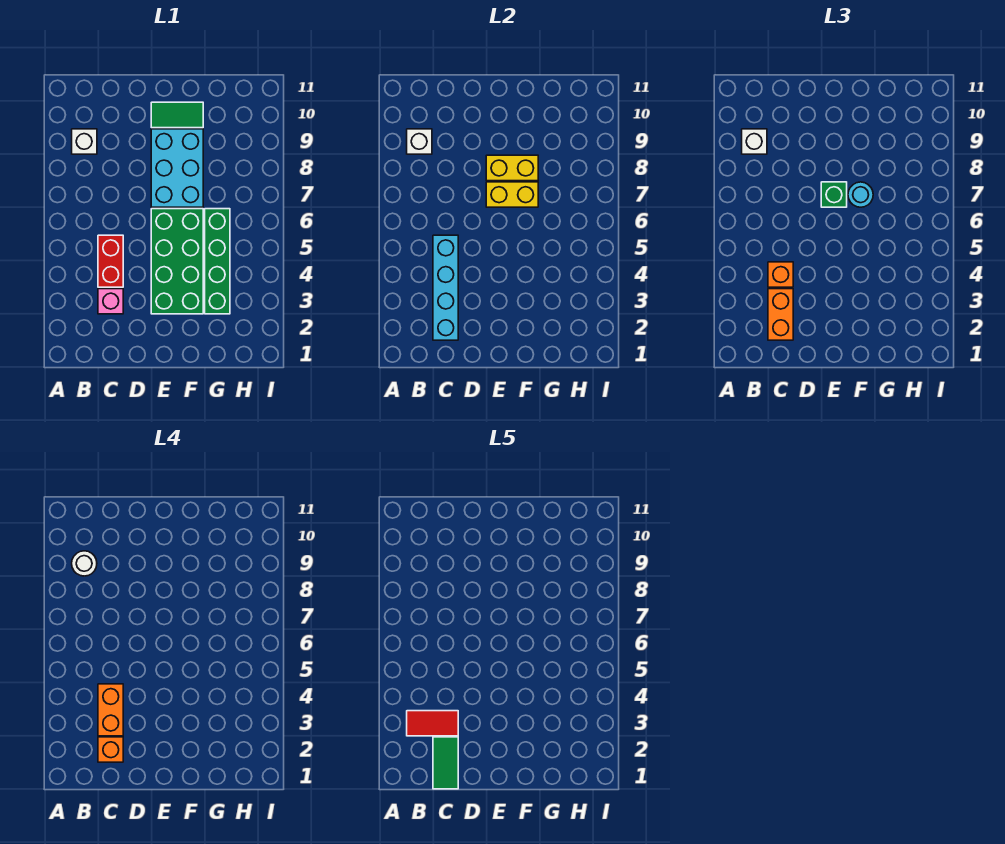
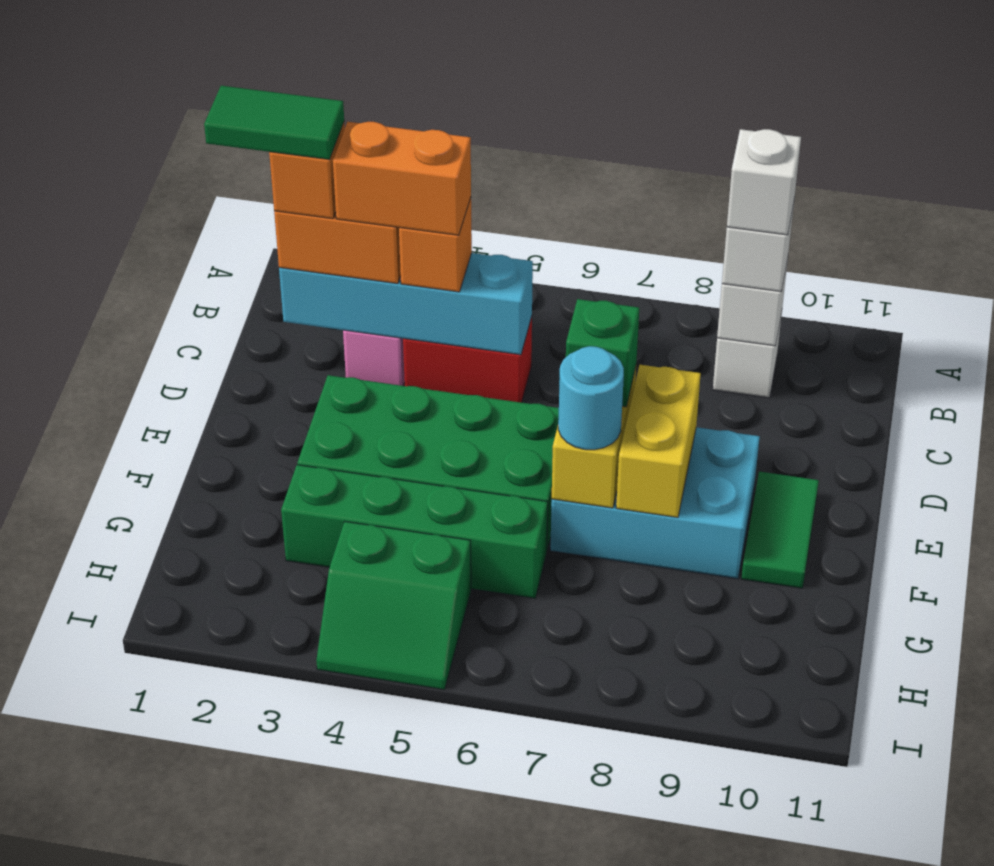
red tile B3:C3 level 5 -> none
white round brick B9 level 4 -> white brick B9 level 4
none -> green slope H4:I5 level 1 top H

